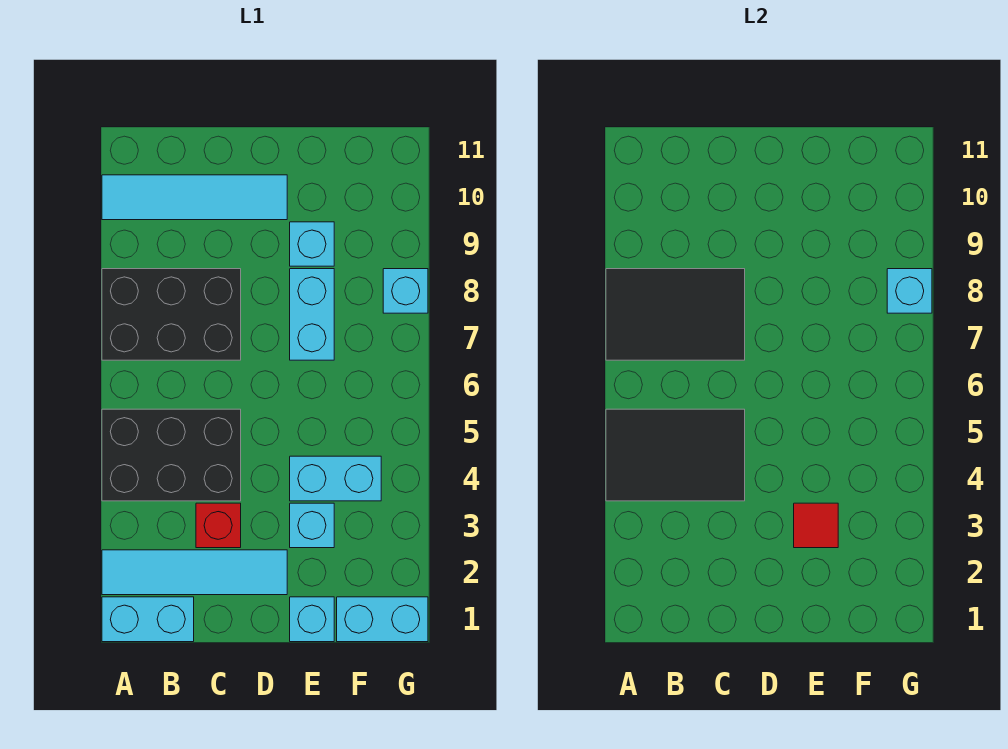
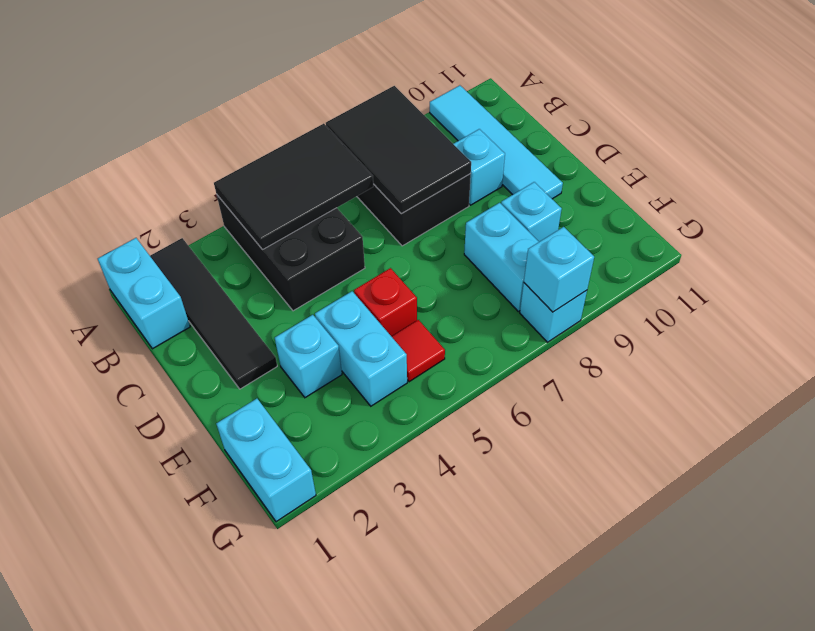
cyan tile A2:D2 level 1 -> black tile A2:D2 level 1
black tile A4:C5 level 2 -> black tile A4:B6 level 2
red brick C3 level 1 -> red brick E5 level 1
cyan brick E1 level 1 -> cyan brick C9 level 1
red tile E3 level 2 -> red tile F5 level 1
cyan brick E7:E8 level 1 -> cyan brick E8:F8 level 1

